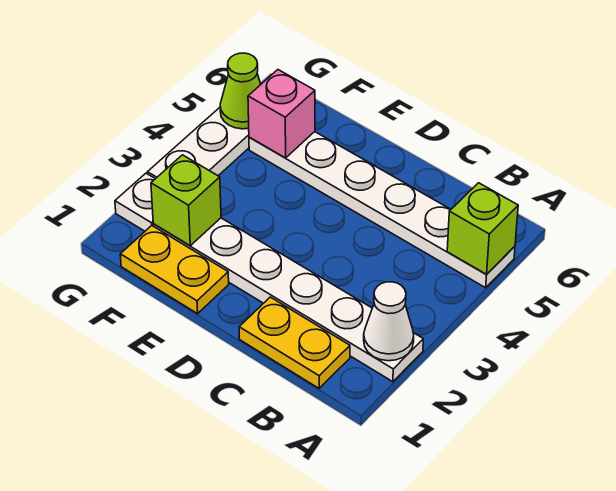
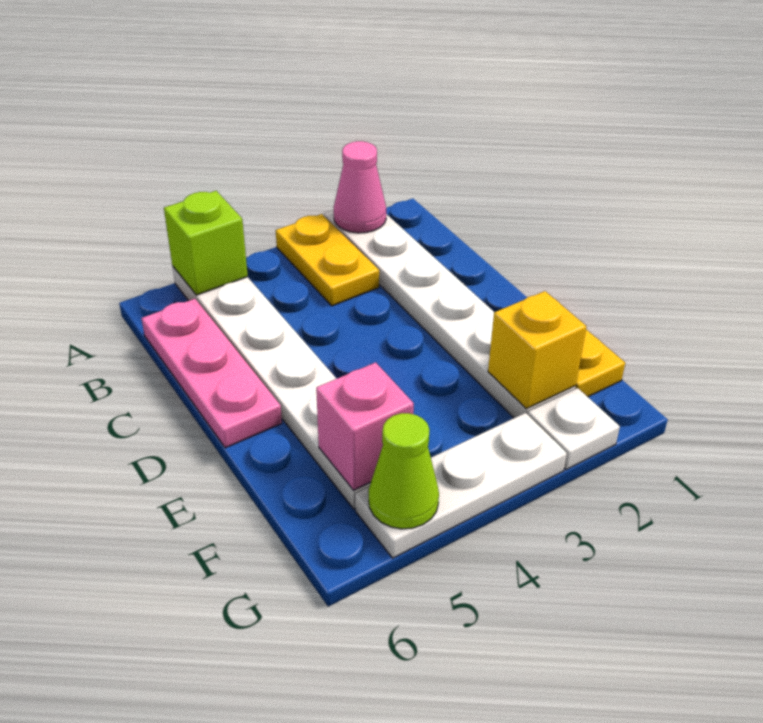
white cone A2 level 2 -> pink cone A2 level 2
yellow plate B1:C1 level 1 -> yellow plate A3:B3 level 1
none -> pink plate B6:D6 level 1
lime brick F2 level 2 -> yellow brick F2 level 2

